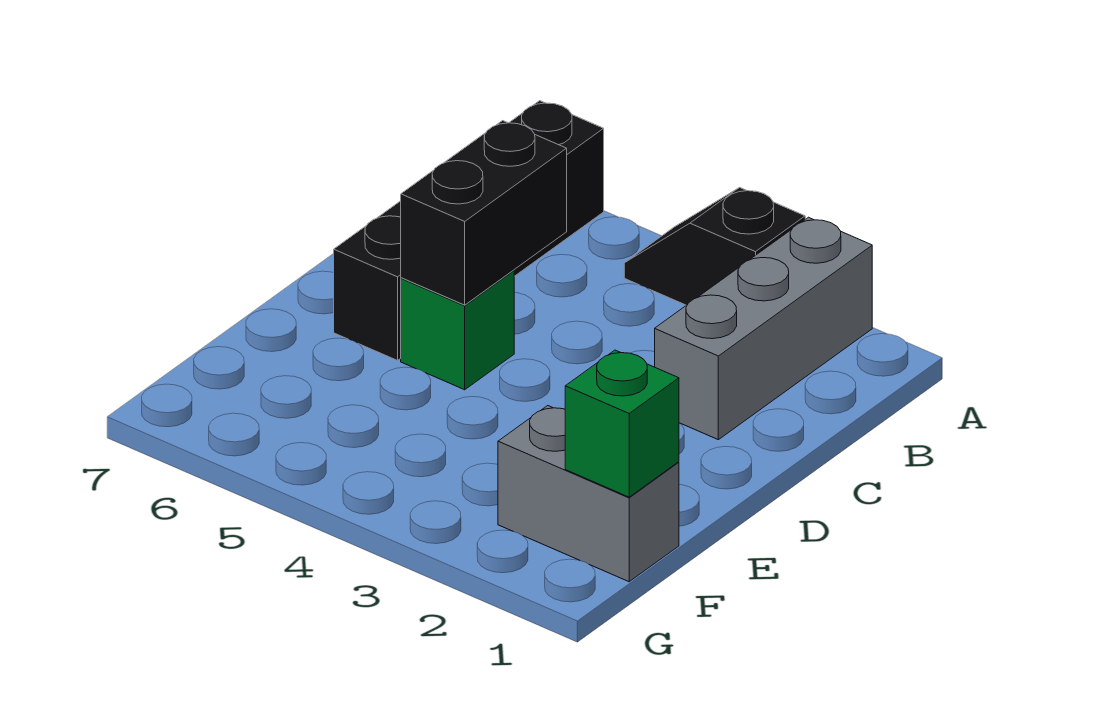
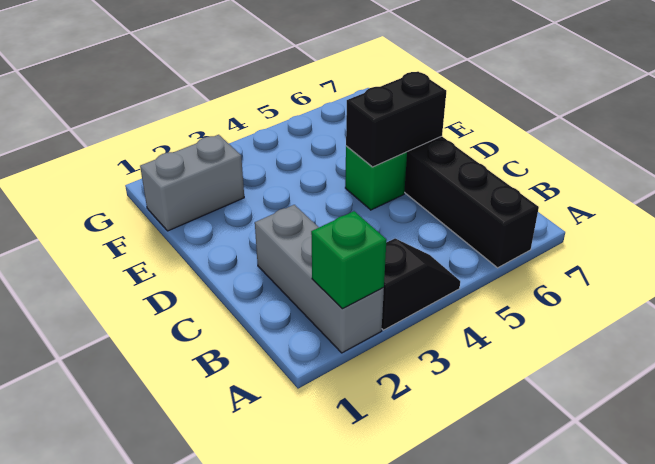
black brick C5:D5 level 2 -> black brick D5:D6 level 2
green brick F1 level 2 -> green brick A2 level 2

